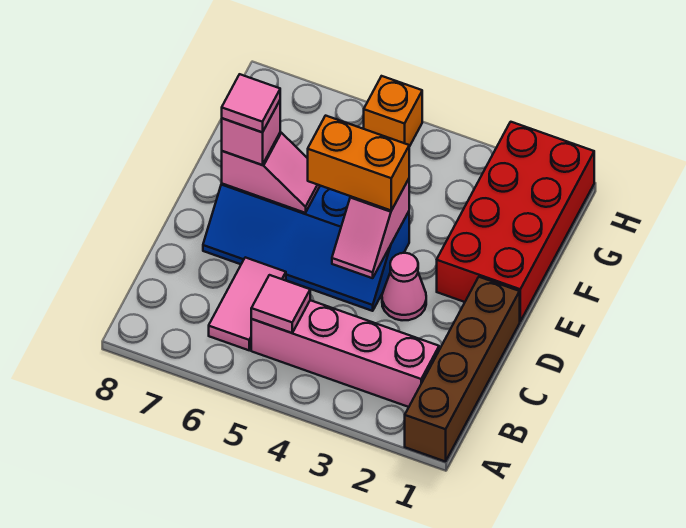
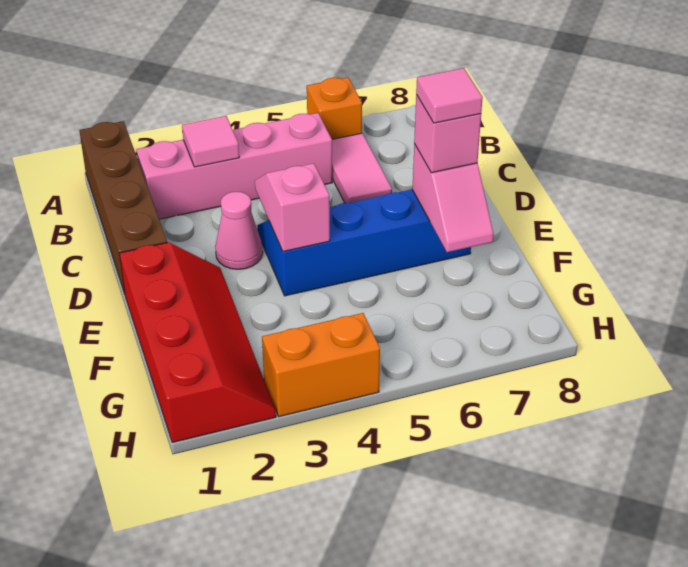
pink tile B5 level 2 -> pink tile B3 level 2
red brick E1:H2 level 1 -> red slope E1:H2 level 1 top 1
orange brick E4:E5 level 3 -> orange brick H3:H4 level 1
pink slope E6:E7 level 2 top 7 -> pink slope E7:F7 level 2 top E
orange brick H5 level 1 -> orange brick A6 level 1

